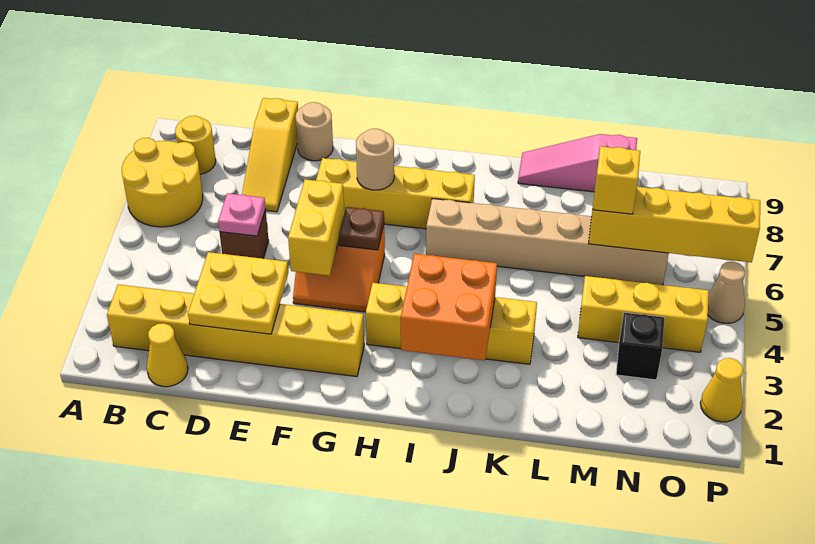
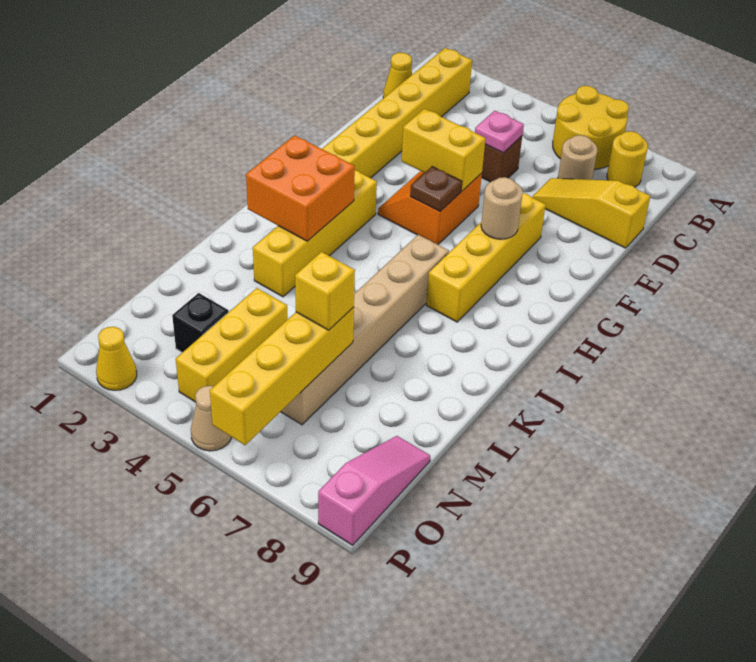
yellow plate D2:E3 level 2 -> none
tan round brick E9 level 1 -> tan round brick C7 level 1
pink slope K9:M9 level 1 top M -> pink slope N9:P9 level 1 top P

